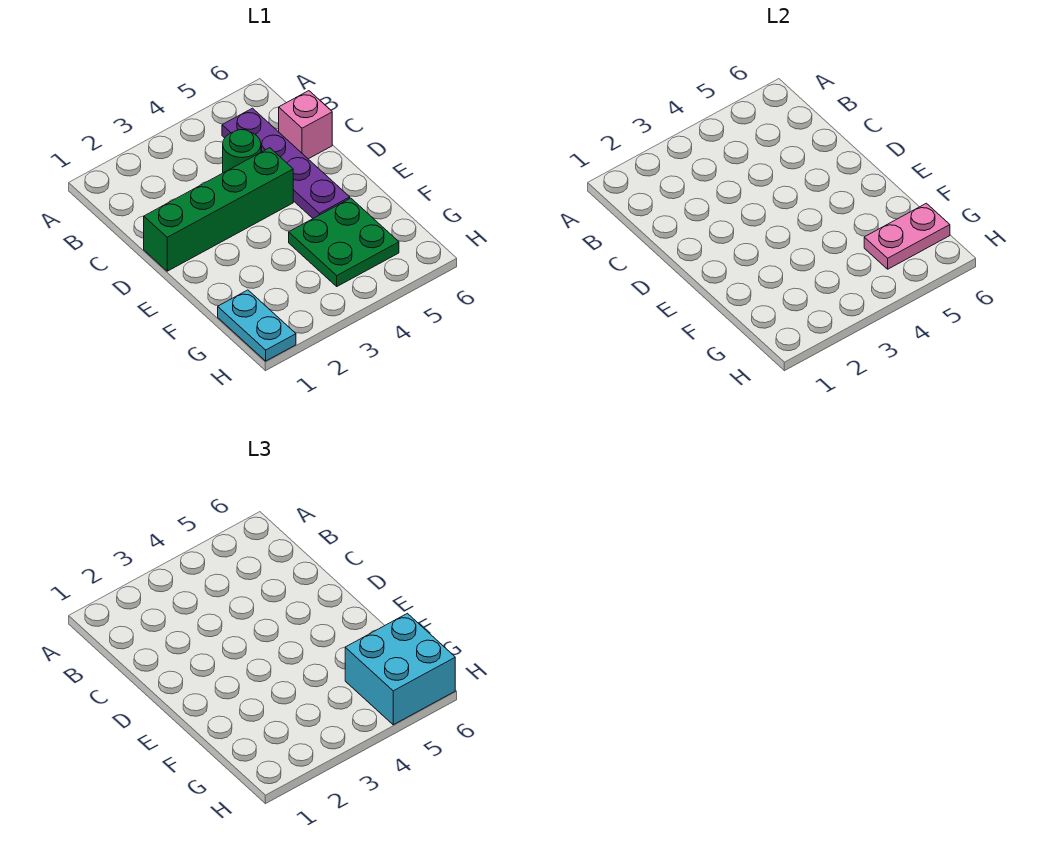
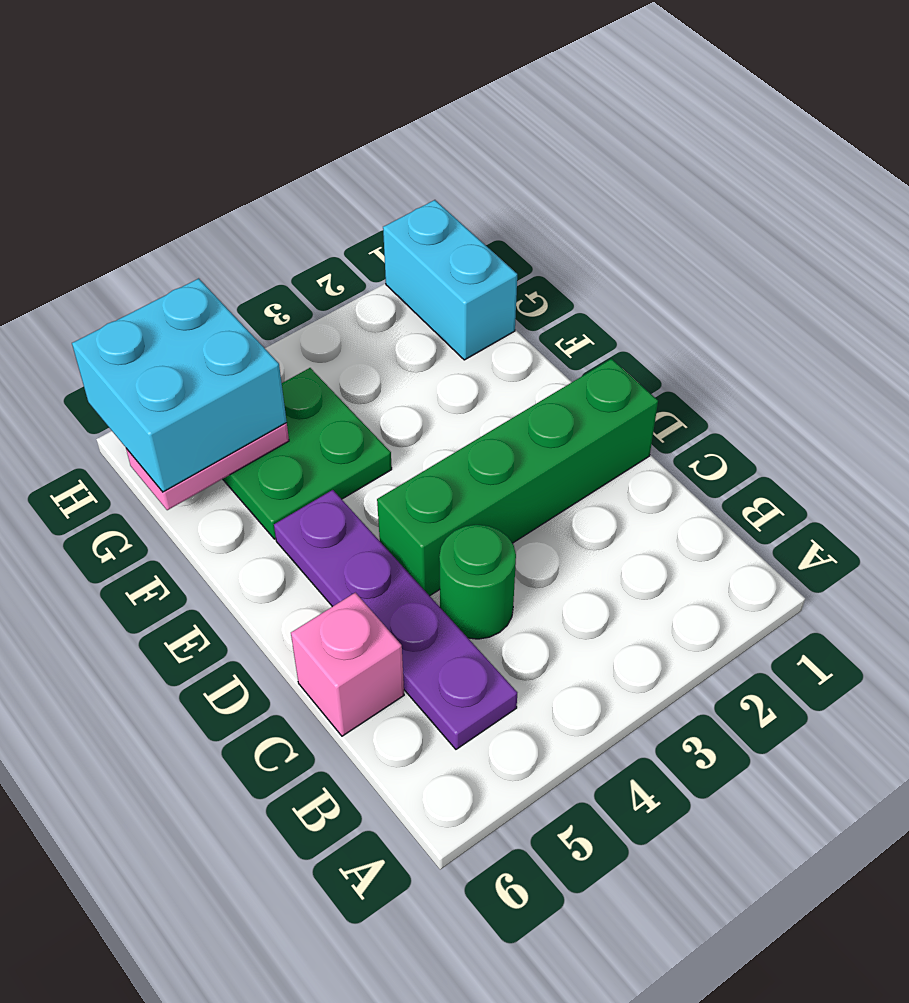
cyan plate G1:H1 level 1 -> cyan brick G1:H1 level 1

